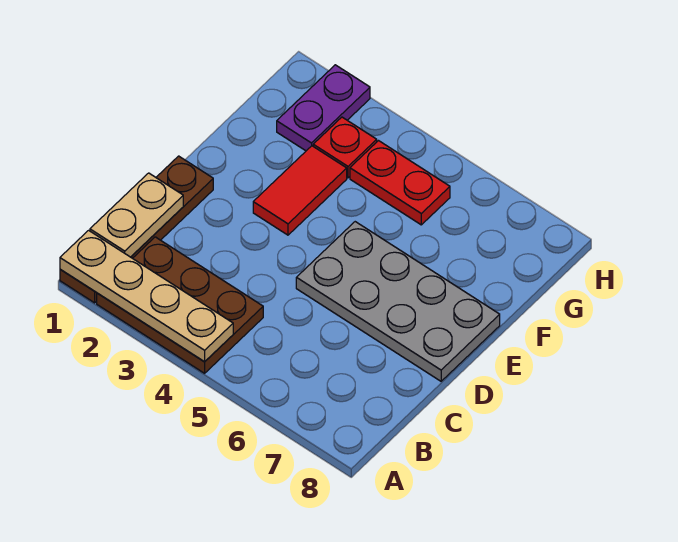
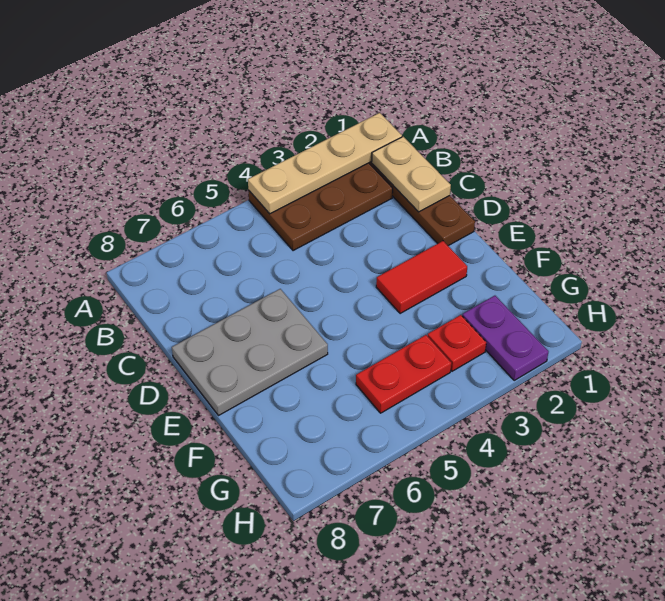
grey plate D5:E8 level 1 -> grey plate D6:E8 level 1
red tile E3:F3 level 1 -> red tile E2:E3 level 1

